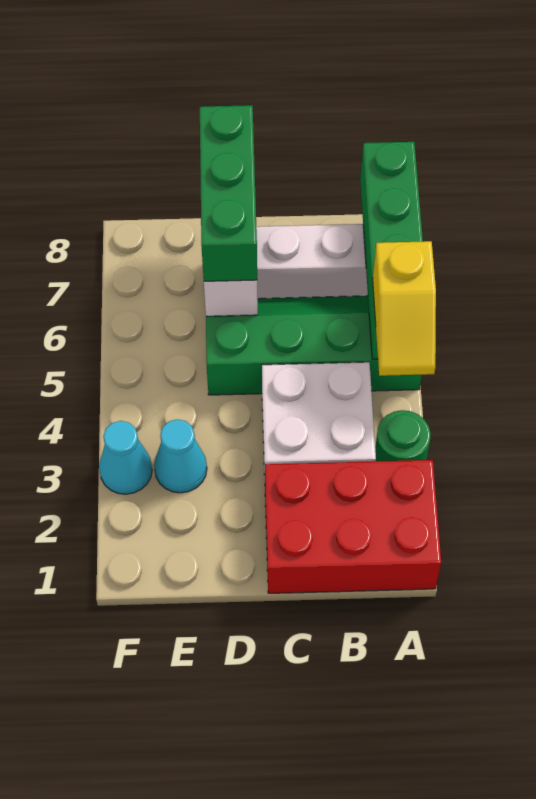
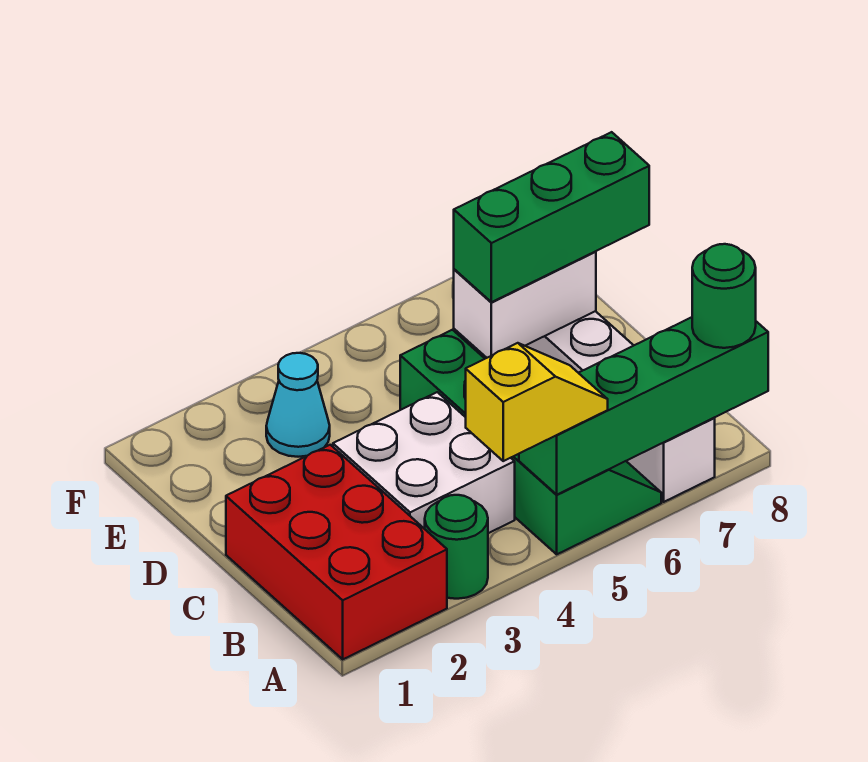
yellow slope A4:A5 level 3 top 5 -> yellow slope A4:A5 level 3 top 4
none -> green round brick A8 level 3
cyan cone F3 level 1 -> none

